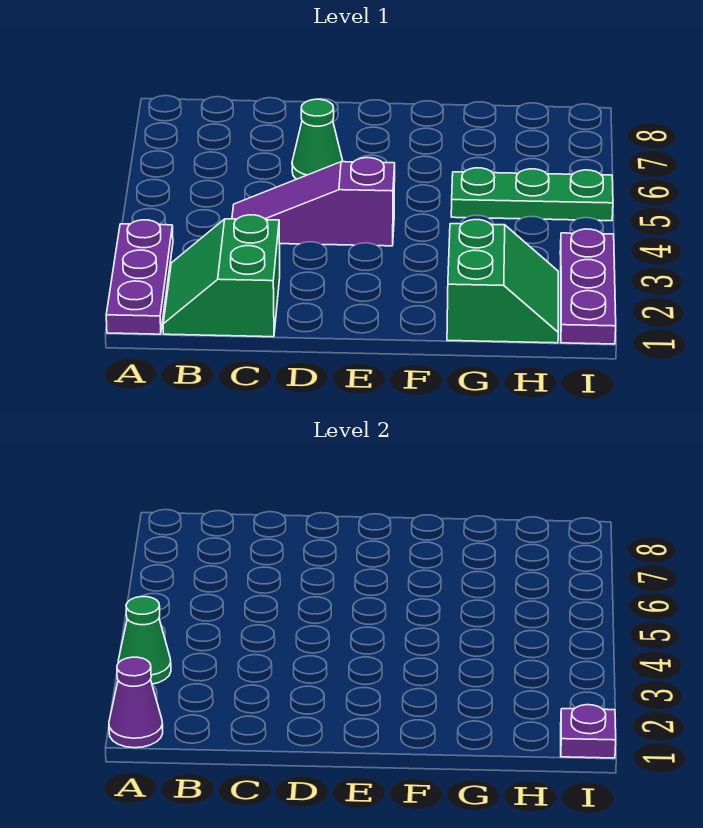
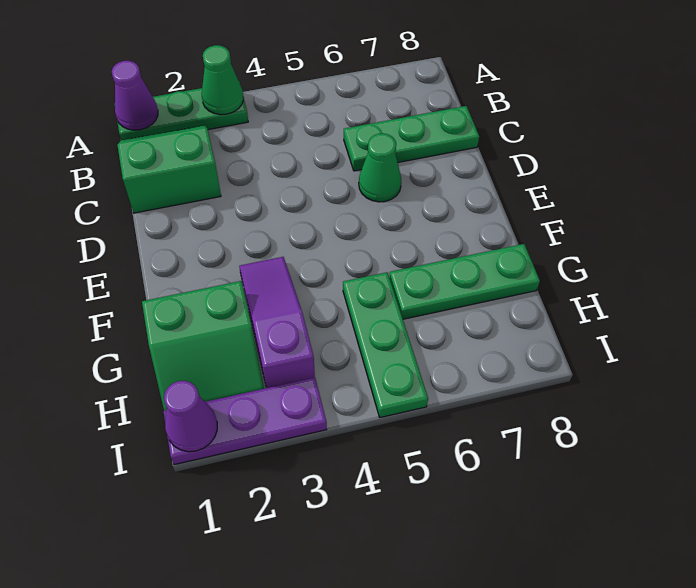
purple plate A1:A3 level 1 -> green plate A1:A3 level 1
purple slope C4:E4 level 1 top E -> purple slope F3:H3 level 1 top H
none -> green plate C6:C8 level 1
none -> green plate G6:G8 level 1
purple plate I1 level 2 -> purple cone I1 level 2

